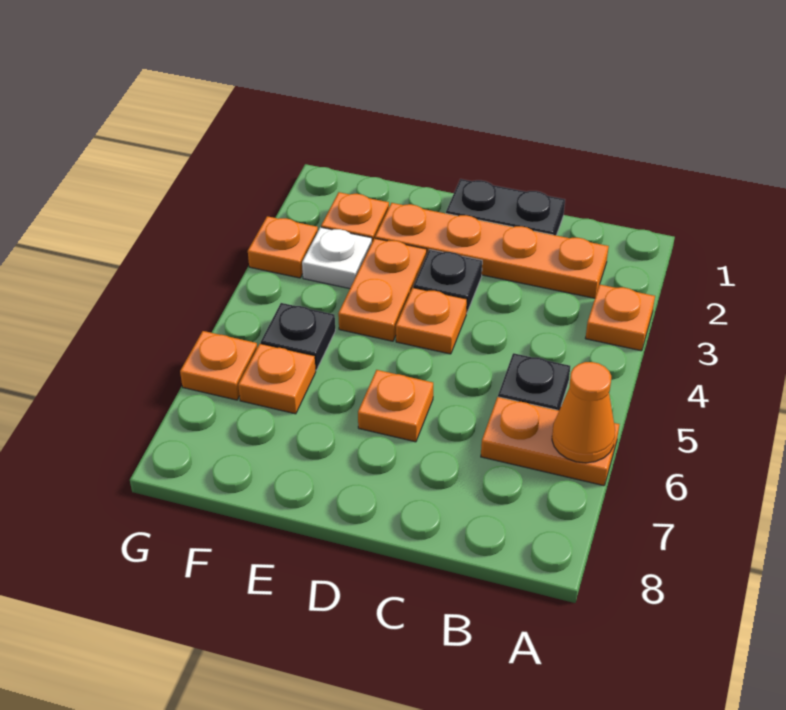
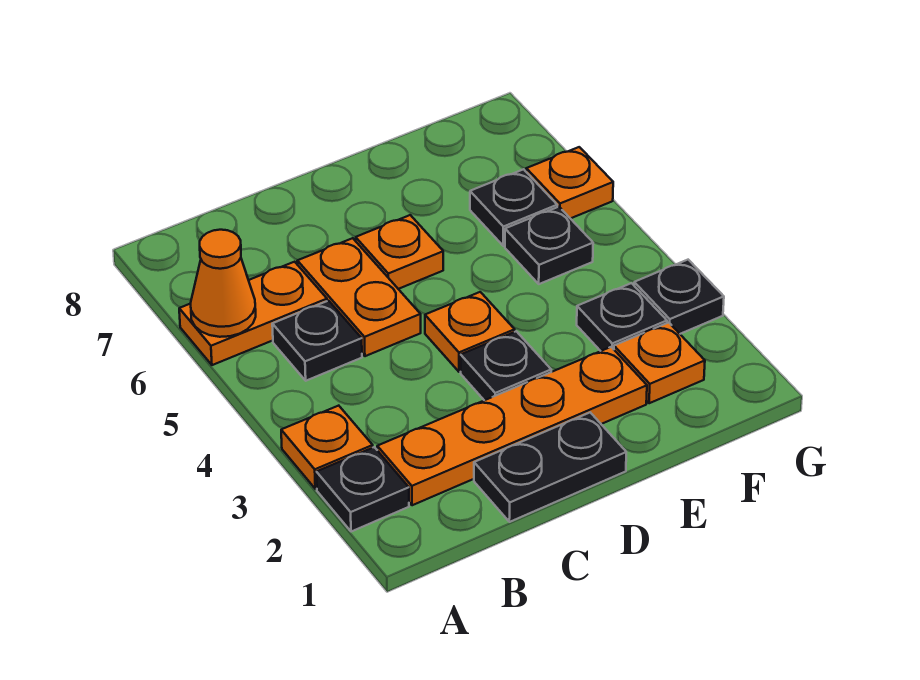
none -> black plate A2 level 1
orange plate E3:E4 level 1 -> orange plate C5:C6 level 1
white plate F3 level 1 -> black plate F3 level 1
orange plate F6 level 1 -> black plate F6 level 1
orange plate G3 level 1 -> black plate G3 level 1

